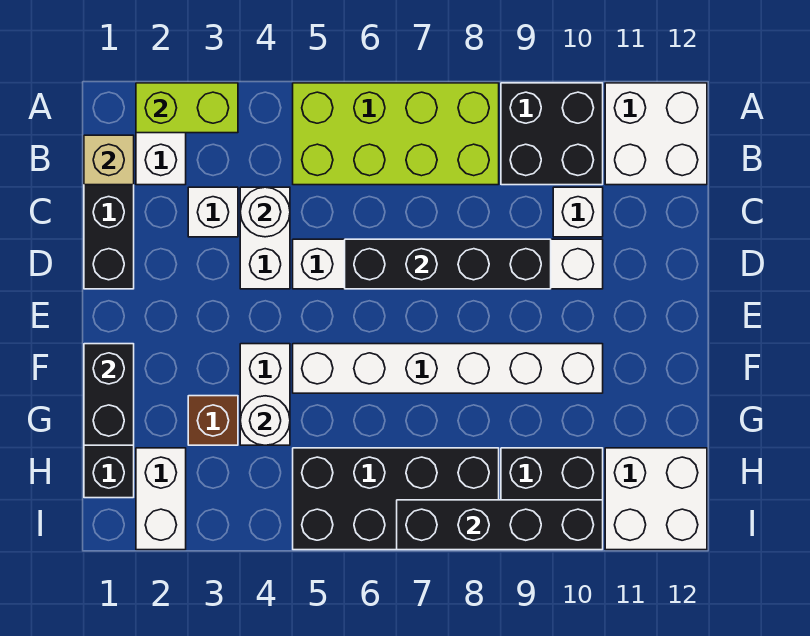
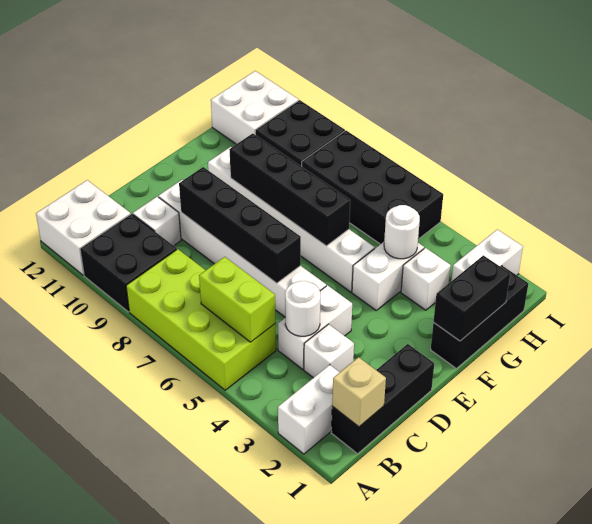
lime brick A2:A3 level 2 -> lime brick B5:B6 level 2
brown brick G3 level 1 -> white brick G3 level 1
black brick I7:I10 level 2 -> black brick F6:F9 level 2

